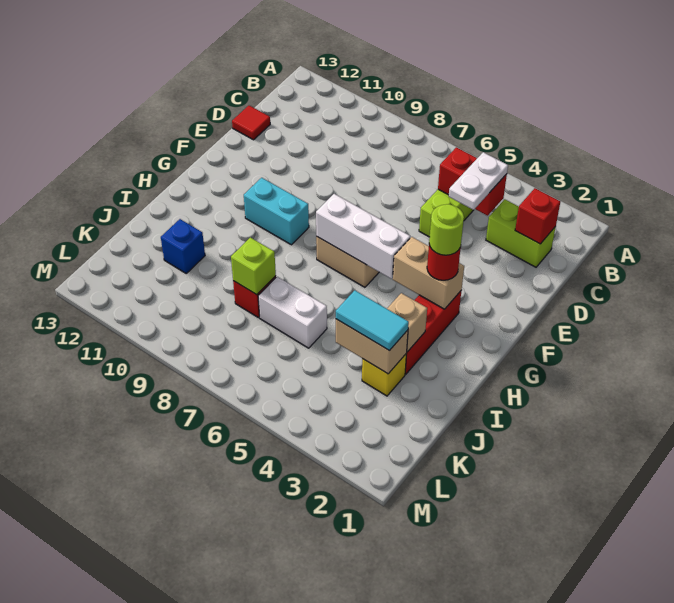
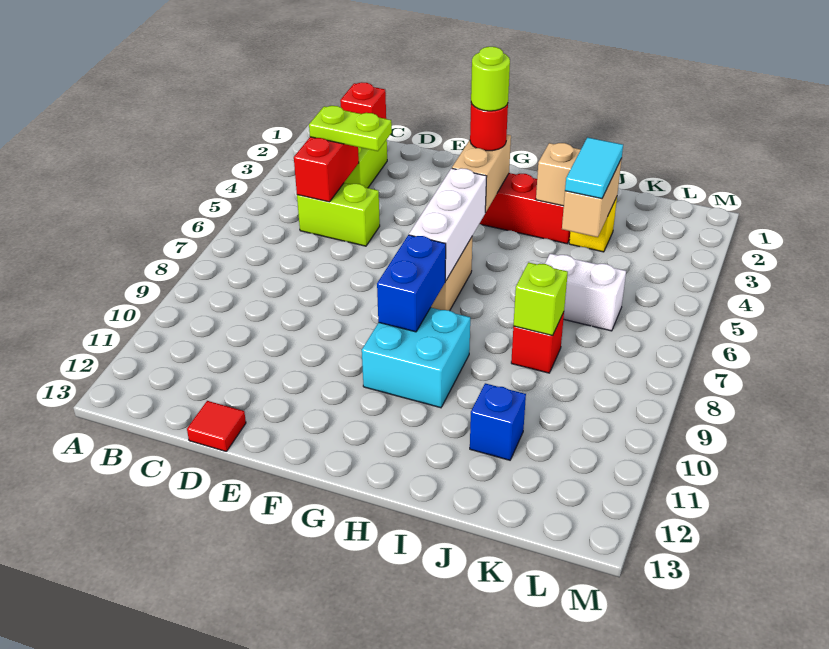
white plate C4:D4 level 3 -> lime plate C4:D4 level 3
none -> blue brick G8:G9 level 2
cyan brick G9:G10 level 1 -> cyan brick G9:H10 level 1
white brick J6:J7 level 1 -> white brick J6:K6 level 1

